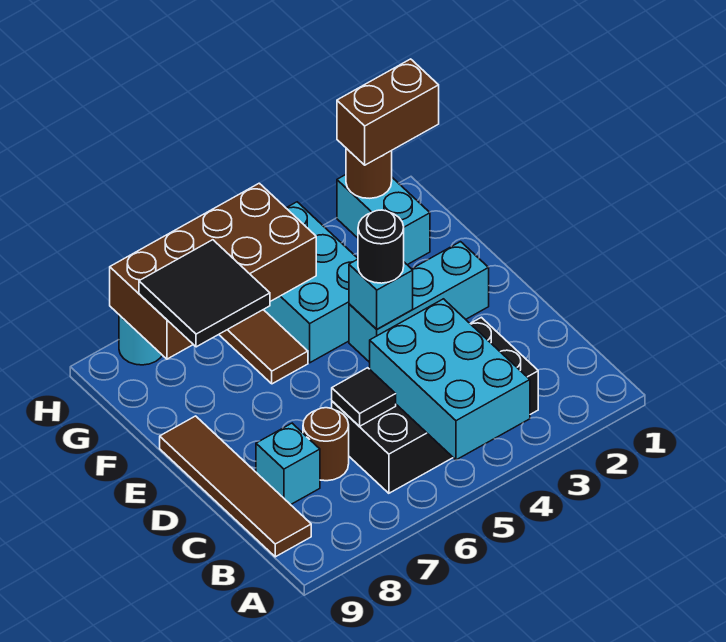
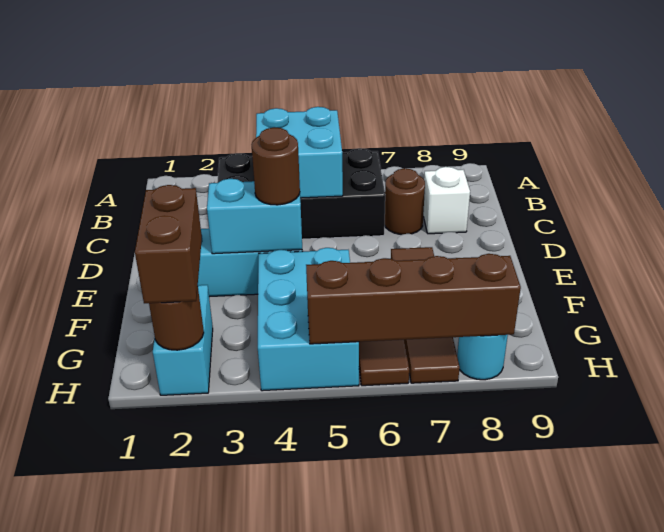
cyan brick A4:C5 level 2 -> cyan brick B4:C5 level 2
brown tile B9:E9 level 1 -> brown tile E7:H7 level 1
black tile C6 level 2 -> none
cyan brick C8 level 1 -> white brick C8 level 1
cyan brick E4 level 2 -> cyan brick E3:E4 level 2
black round brick E4 level 3 -> brown round brick E4 level 3
black tile F7:G8 level 3 -> none
brown brick G5:H8 level 2 -> brown brick H5:H8 level 2
brown brick H1:H2 level 3 -> brown brick G2:H2 level 3

